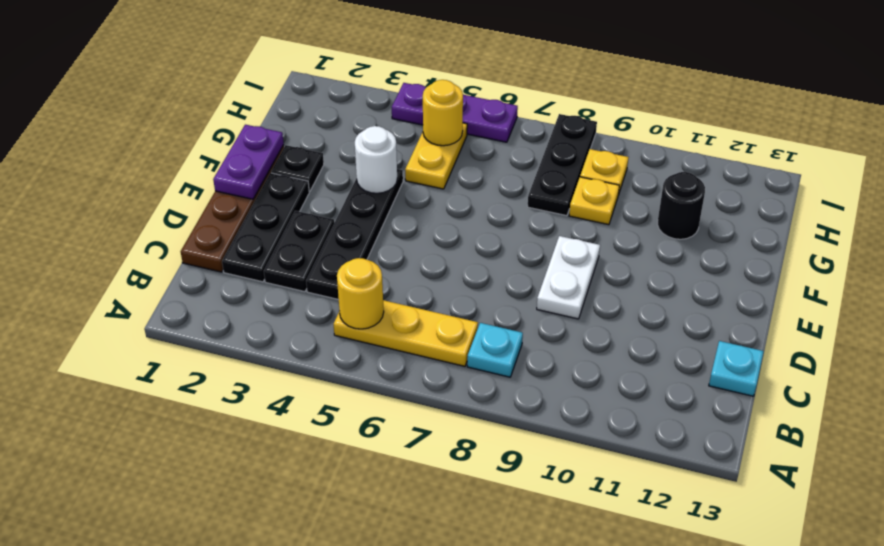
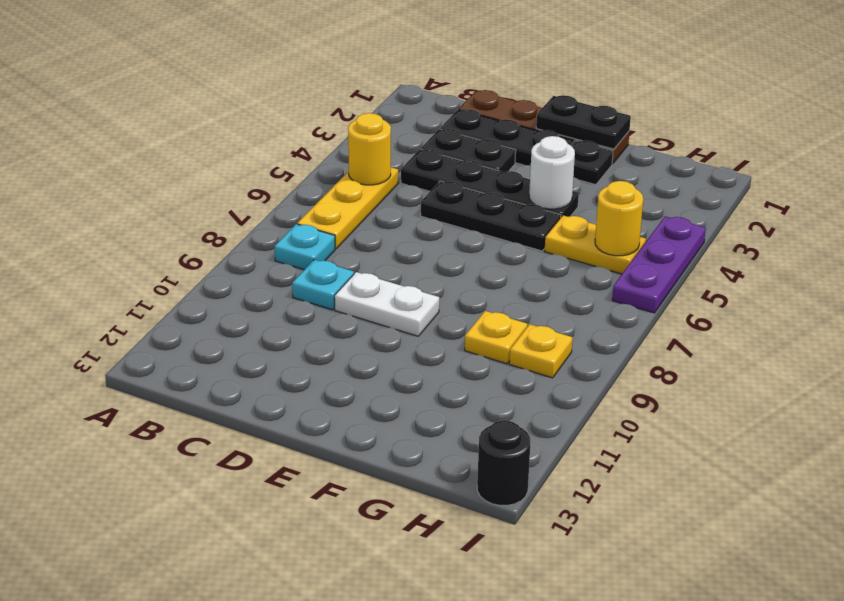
cyan plate C13 level 1 -> cyan plate C9 level 1
purple plate E1:F1 level 2 -> black plate E1:F1 level 2
black plate G8:I8 level 1 -> black plate D5:F5 level 1
black round brick G11 level 1 -> black round brick I13 level 1

